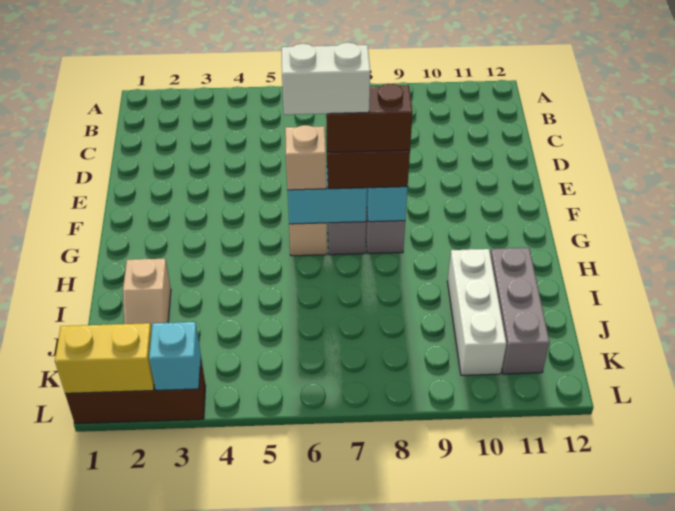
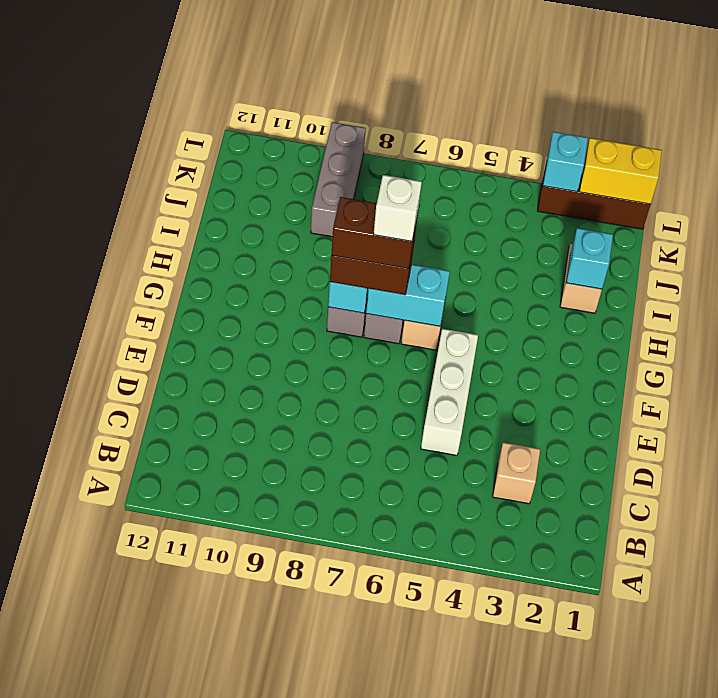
tan brick G6 level 3 -> tan brick C3 level 1
white brick G6:G7 level 5 -> white brick G7 level 5
none -> cyan brick I2 level 2
white brick I10:K10 level 1 -> white brick D5:F5 level 1
grey brick I11:K11 level 1 -> grey brick J9:L9 level 1

